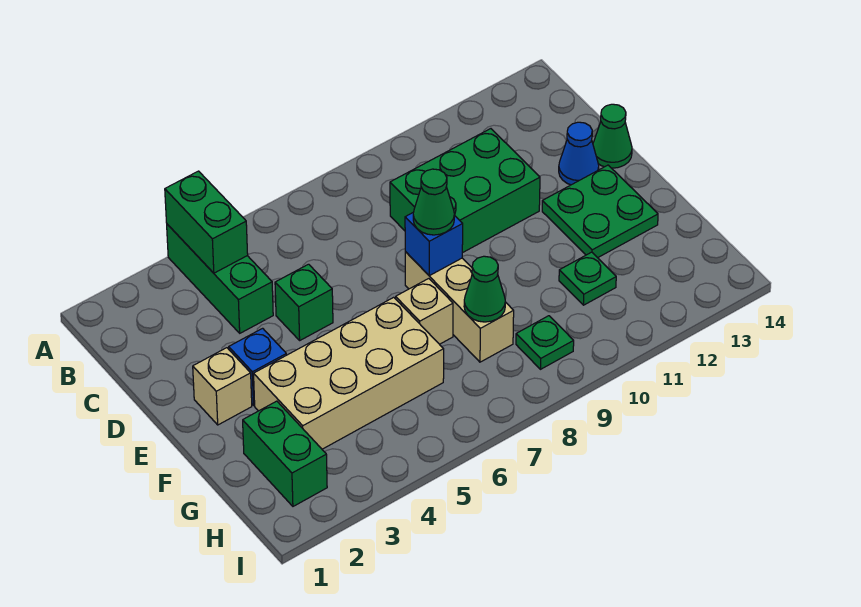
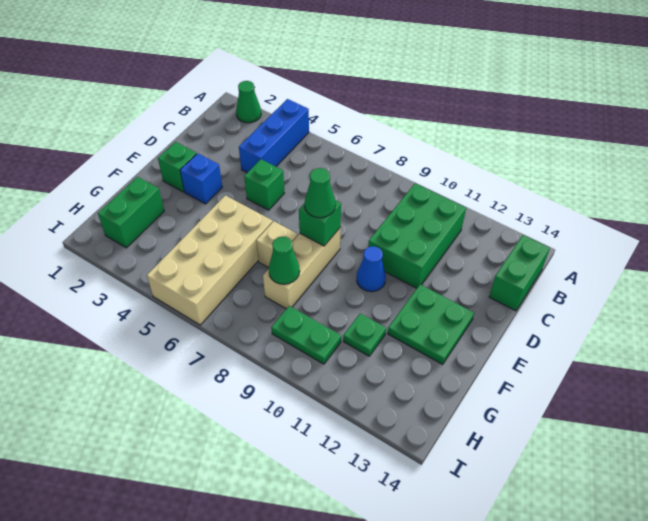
green brick A4:C4 level 1 -> blue brick A4:C4 level 1
green brick A4:B4 level 2 -> green brick B14:C14 level 1
green brick C9:D11 level 1 -> green brick B10:D11 level 1
blue cone D13 level 1 -> blue cone E10 level 1
green cone D14 level 1 -> green cone A2 level 1
tan brick E2 level 1 -> green brick E2 level 1
blue brick E8 level 2 -> green brick E8 level 2
tan brick F3:G6 level 1 -> tan brick F5:I6 level 1
green plate H9 level 1 -> green plate H9:H10 level 1

